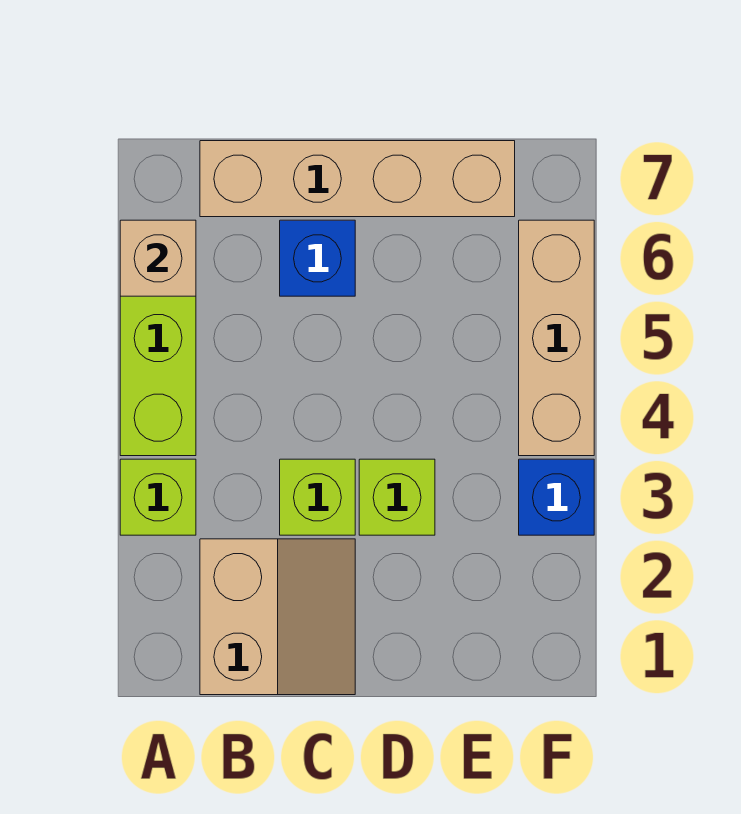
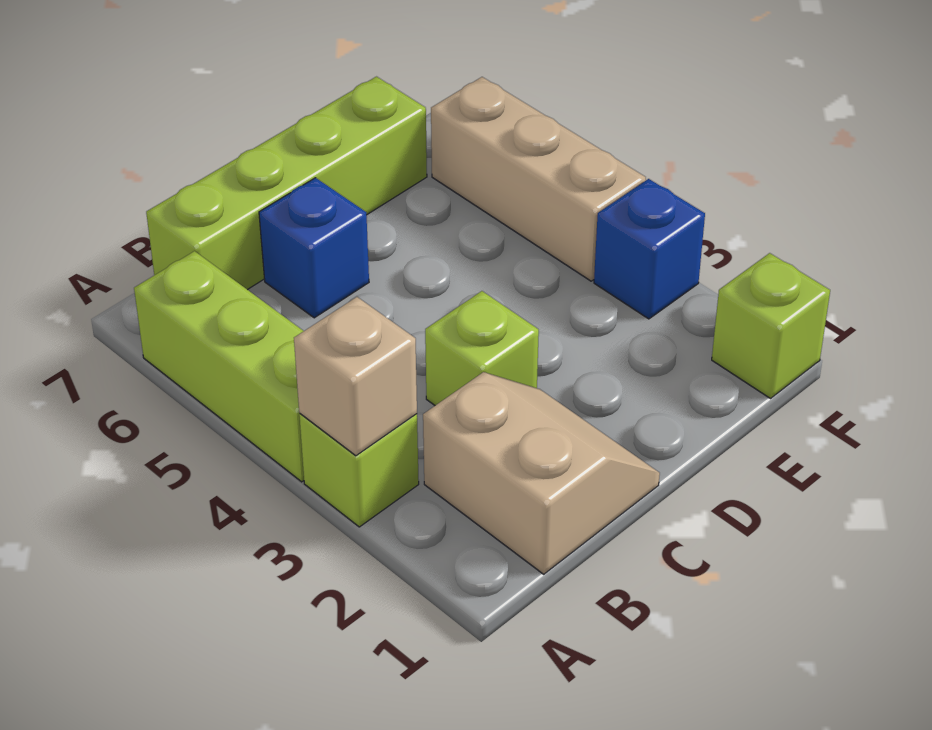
tan brick A6 level 2 -> tan brick A3 level 2
tan brick B7:E7 level 1 -> lime brick B7:E7 level 1
lime brick D3 level 1 -> lime brick F1 level 1

